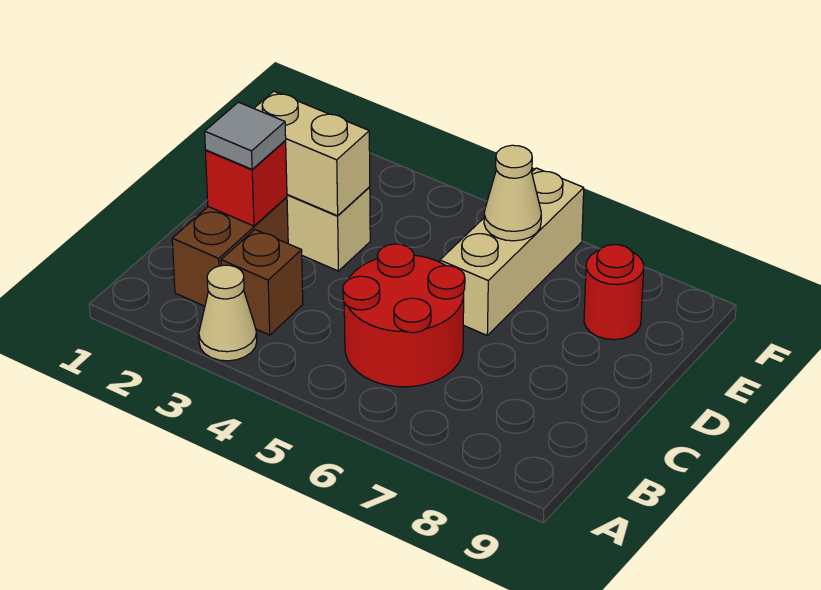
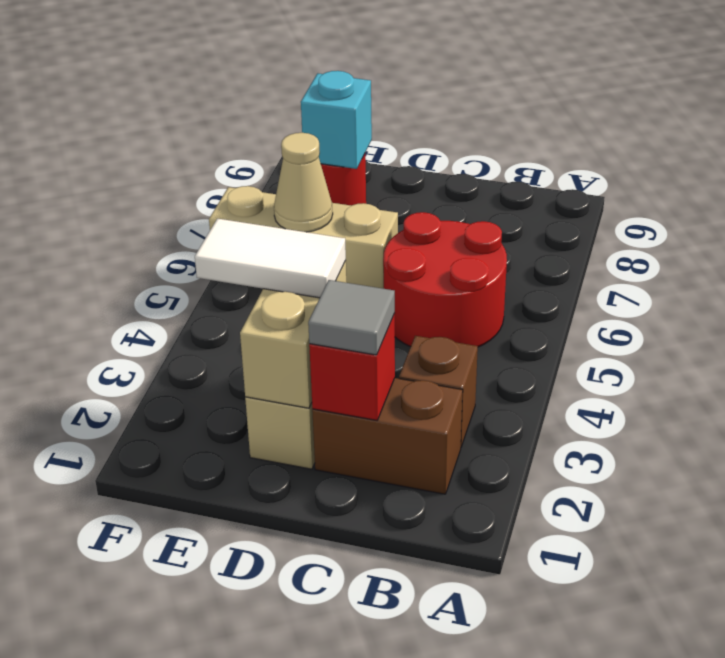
tan cone A3 level 1 -> none
none -> white tile D3:E3 level 3
none -> cyan brick E8 level 2

